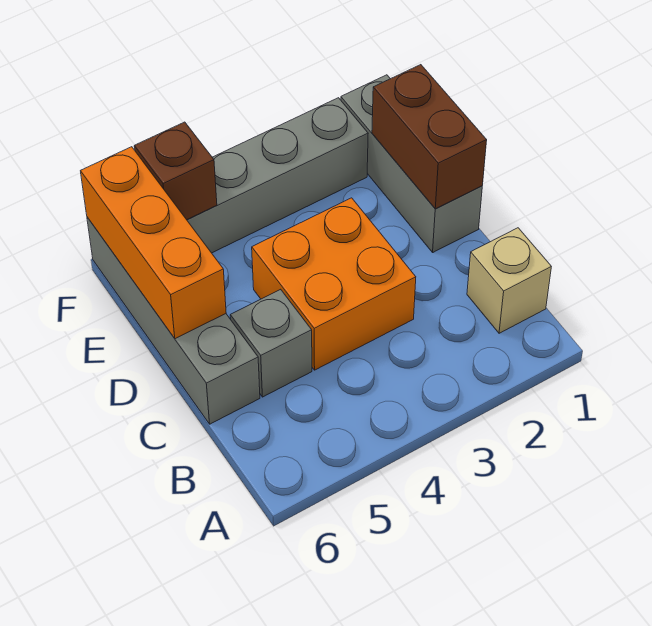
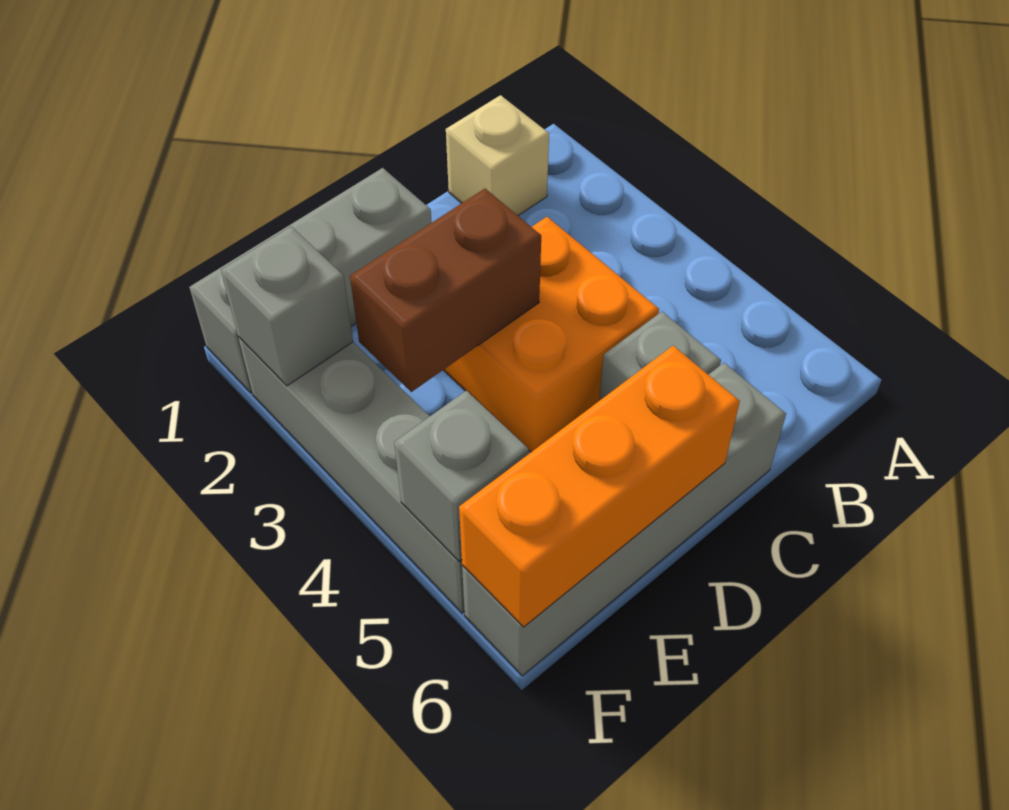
brown brick D1:E1 level 2 -> brown brick D3:E3 level 2
none -> grey brick F2 level 2
brown brick F5 level 2 -> grey brick F5 level 2

